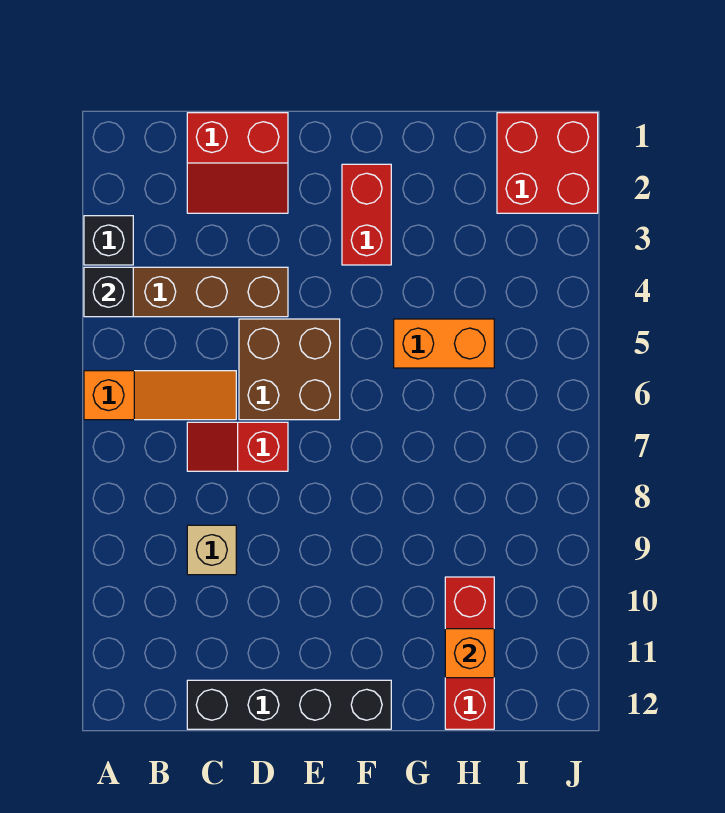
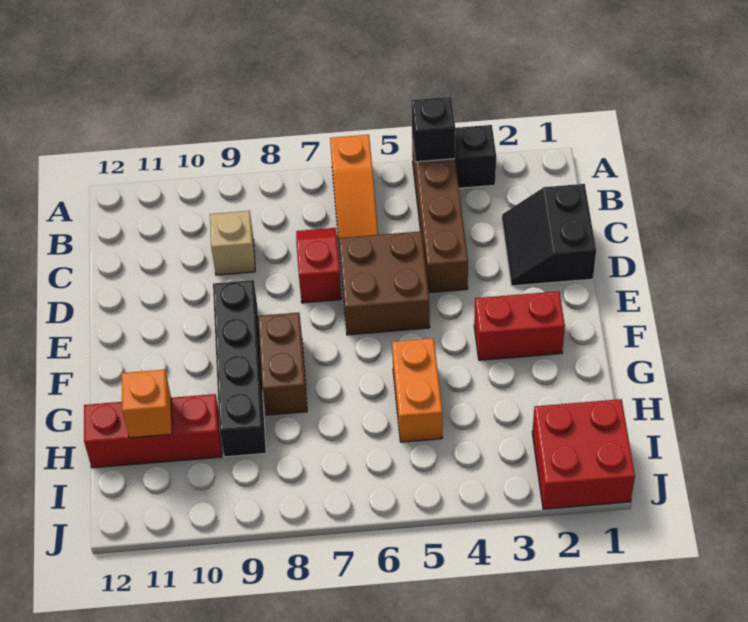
red slope C1:D2 level 1 top 1 -> black slope C1:D2 level 1 top 1
black brick C12:F12 level 1 -> black brick E9:H9 level 1
none -> brown brick F8:G8 level 1

